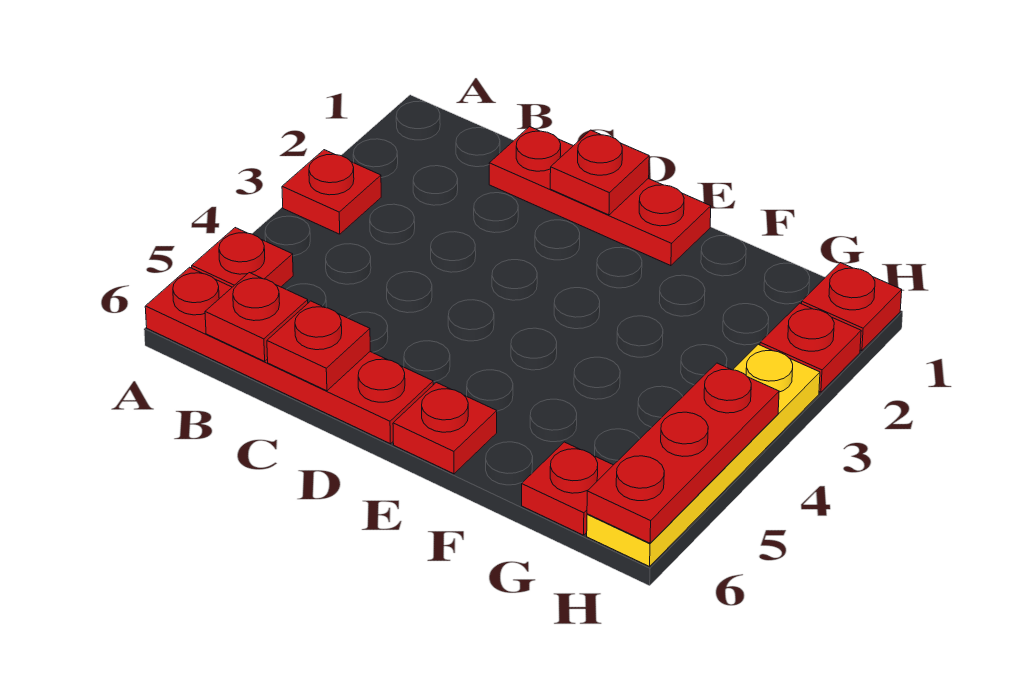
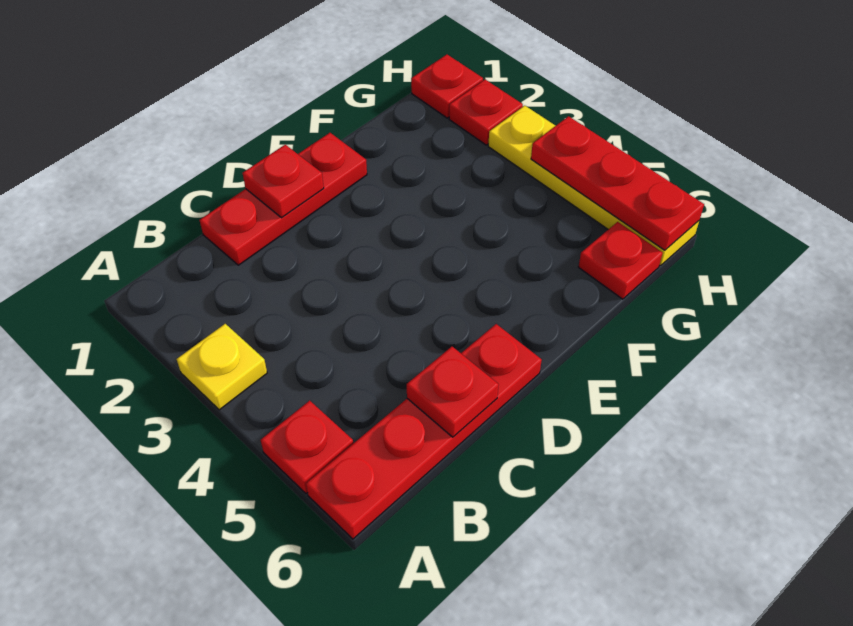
red plate A3 level 1 -> yellow plate A3 level 1
red plate B6 level 2 -> none
red plate E6 level 1 -> none

